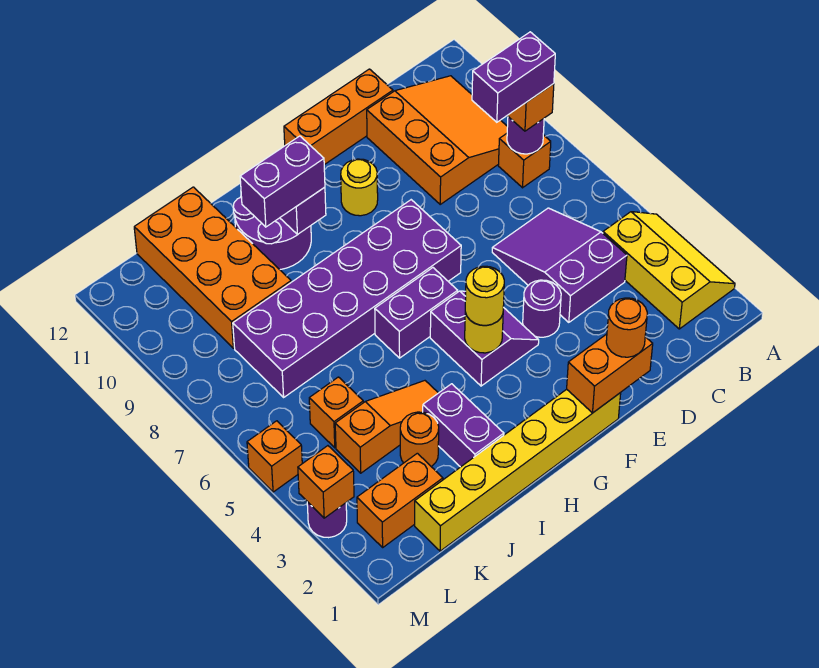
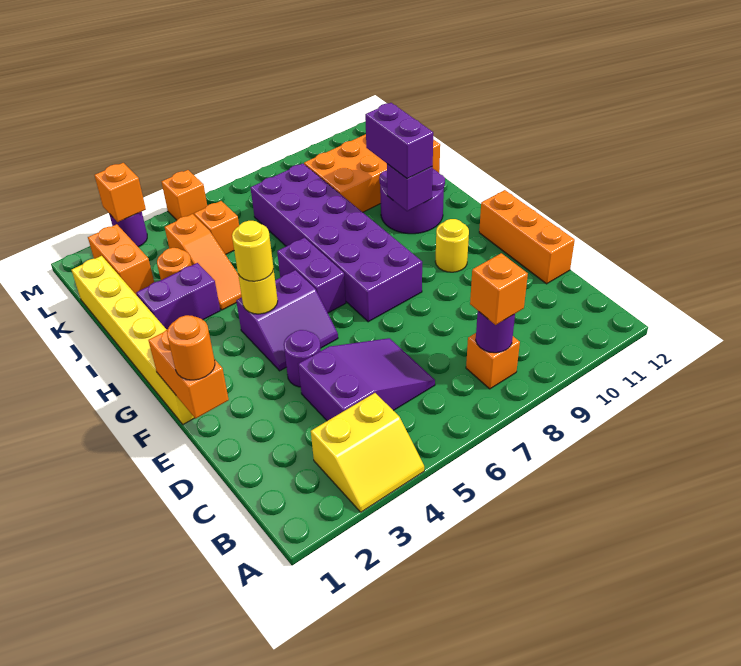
yellow slope A2:B4 level 1 top B -> yellow slope A3:B4 level 1 top B
purple brick B8:C8 level 4 -> none
orange slope B9:D11 level 1 top D -> none

